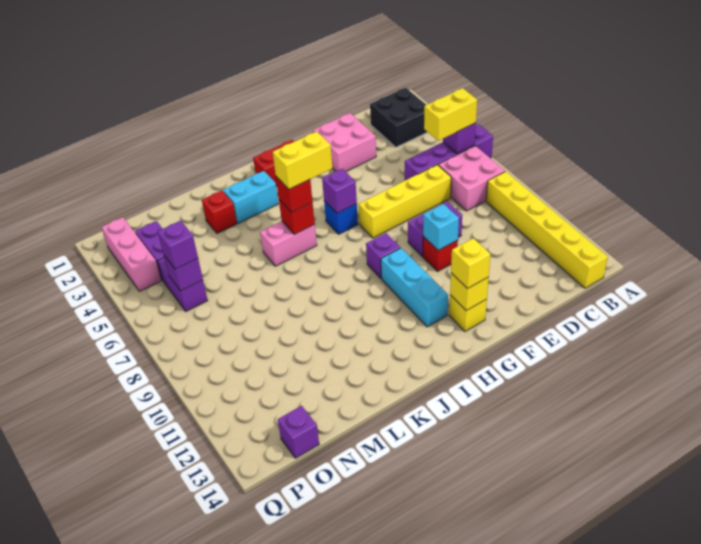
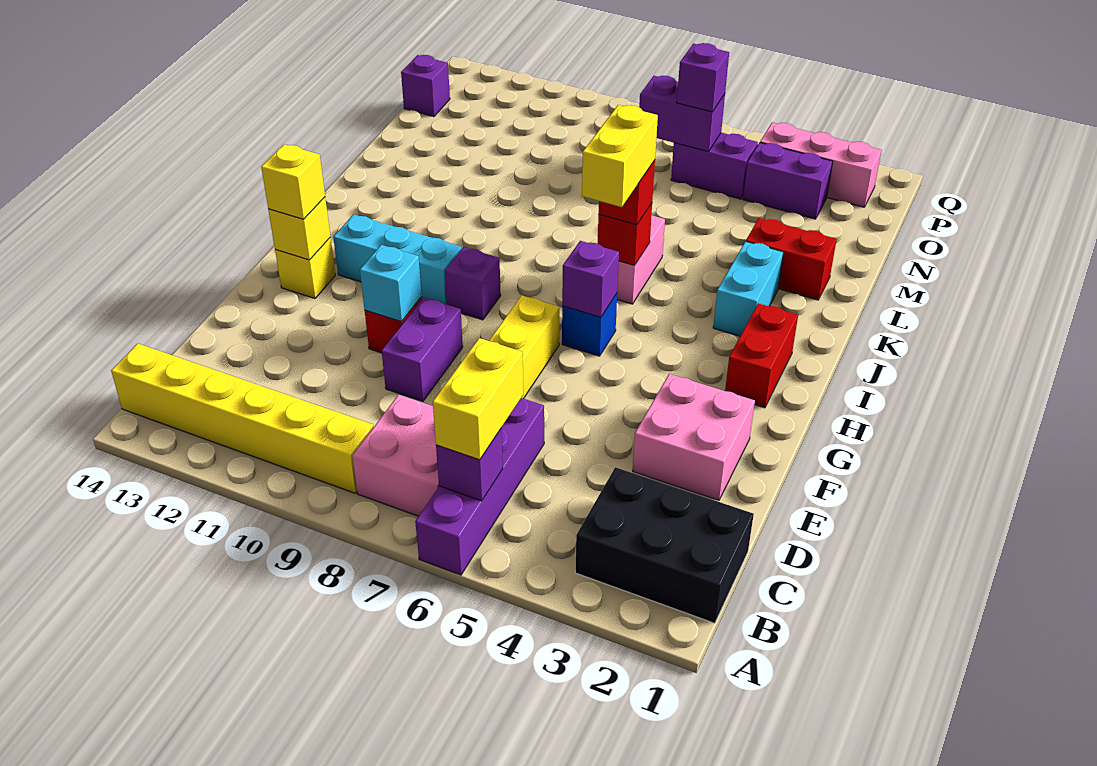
black brick B2:C3 level 1 -> black brick B1:C3 level 1
red brick L3 level 1 -> red brick L2:L3 level 1
purple brick O6 level 2 -> purple brick O6:O7 level 2

